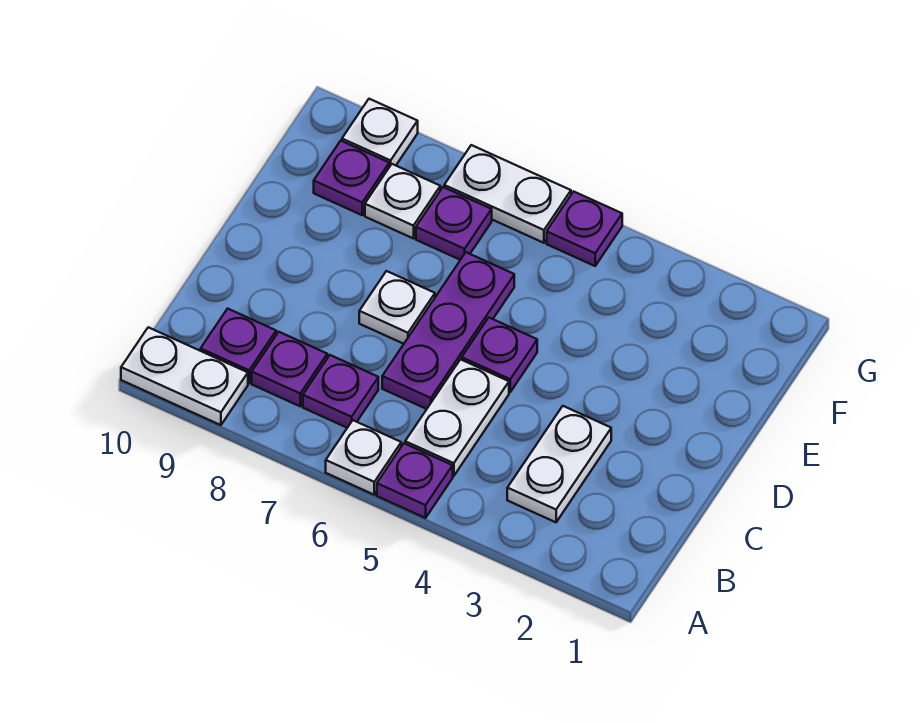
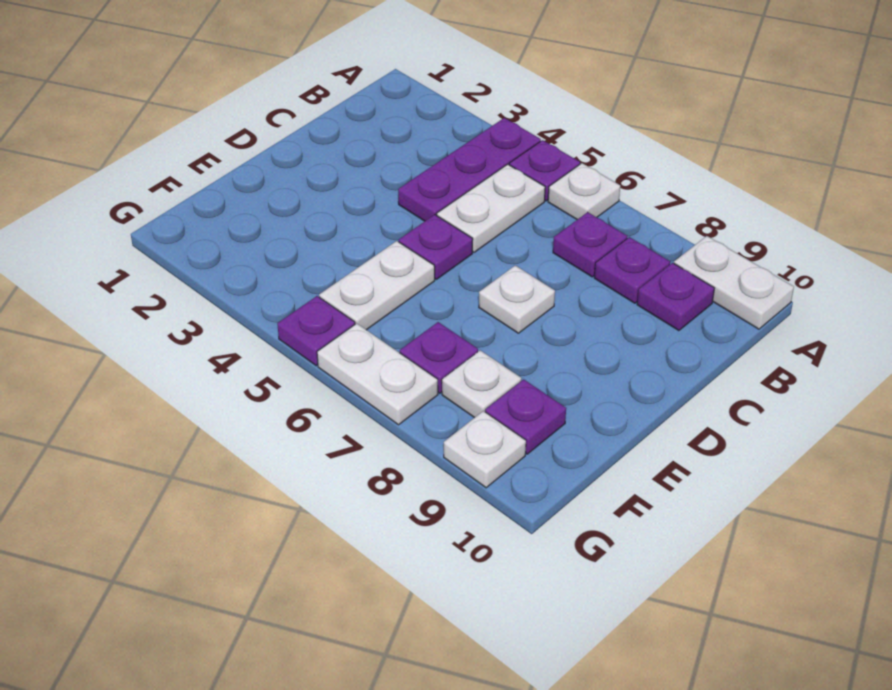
white plate B3:C3 level 1 -> white plate E5:F5 level 1
purple plate C6:E6 level 1 -> purple plate A4:C4 level 1

